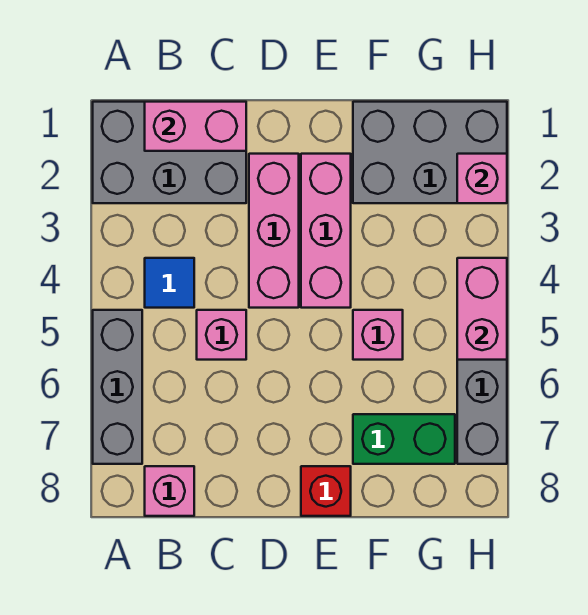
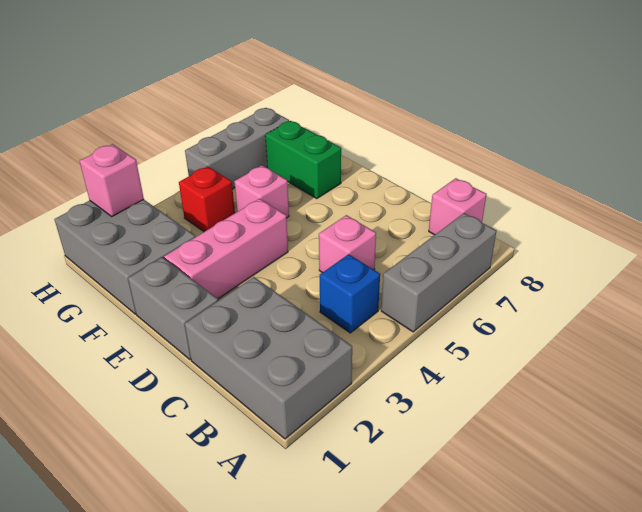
pink brick B1:C1 level 2 -> none
blue tile B4 level 1 -> blue brick B4 level 1
none -> grey brick D1:E1 level 1
pink brick D2:D4 level 1 -> none
red brick E8 level 1 -> red brick G4 level 1
pink brick H4:H5 level 2 -> none

